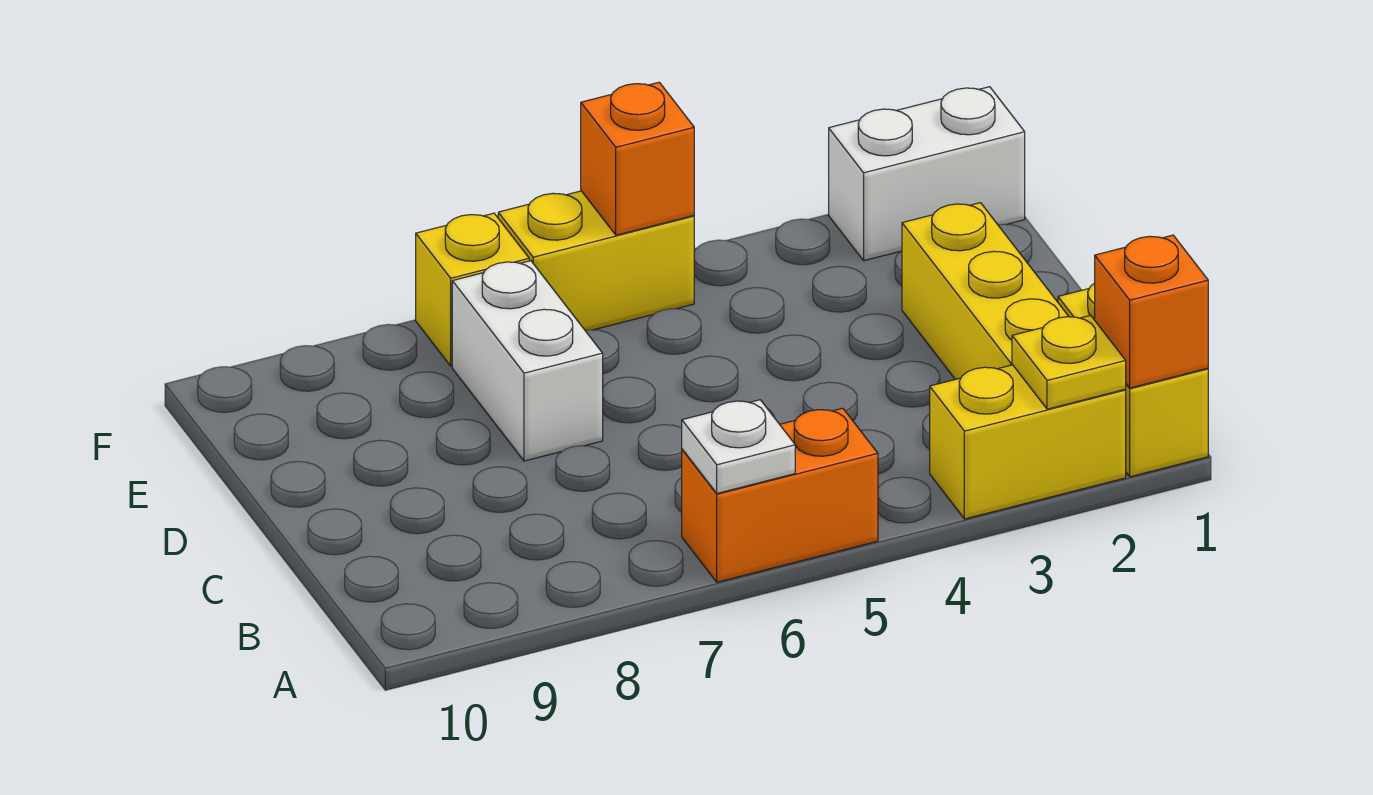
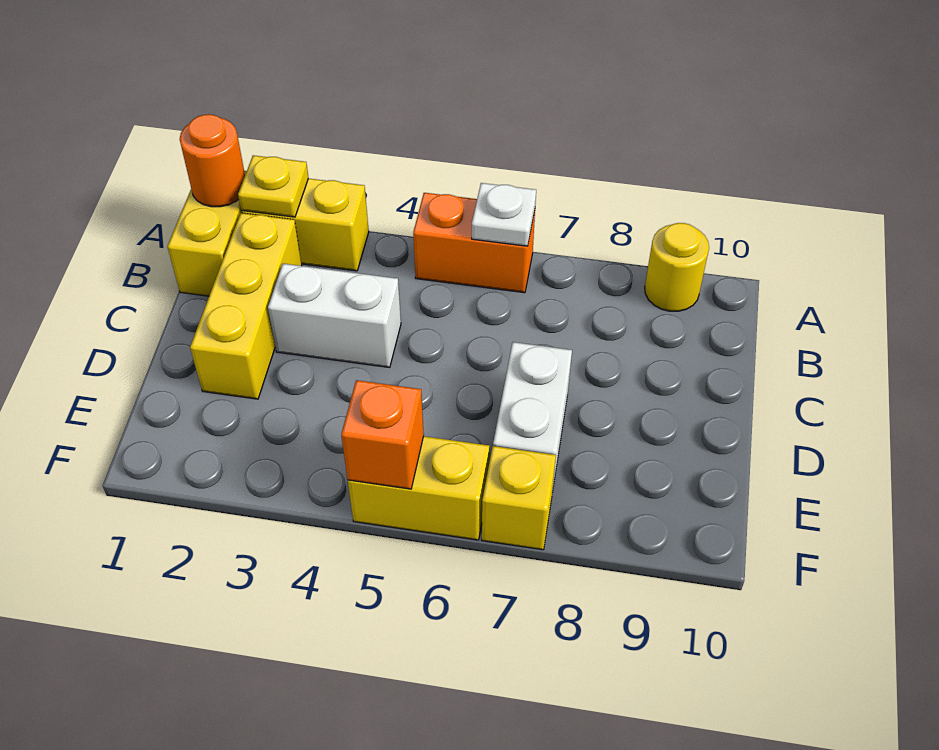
orange brick A1 level 2 -> orange round brick A1 level 2
none -> yellow round brick A9 level 1
white brick F1:F2 level 1 -> white brick C3:C4 level 1

